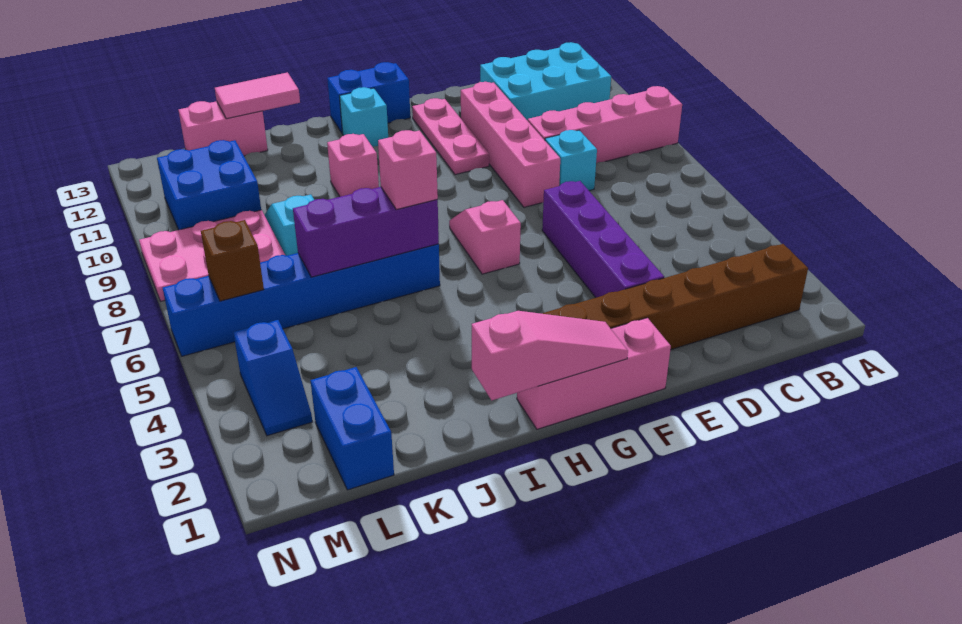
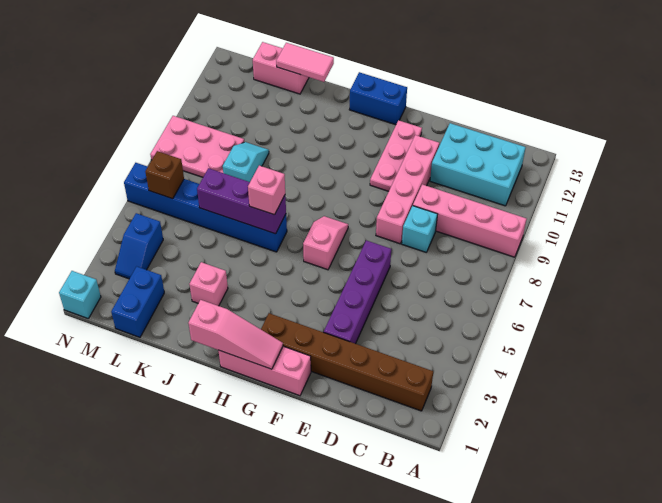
cyan brick H12 level 1 -> cyan brick N1 level 1
pink brick I10 level 1 -> pink brick J3 level 1
blue brick L10:M11 level 1 -> none

